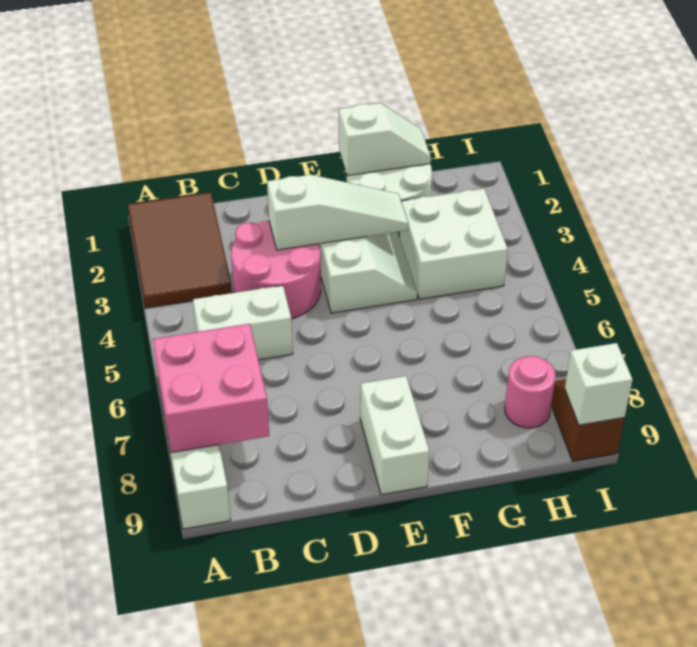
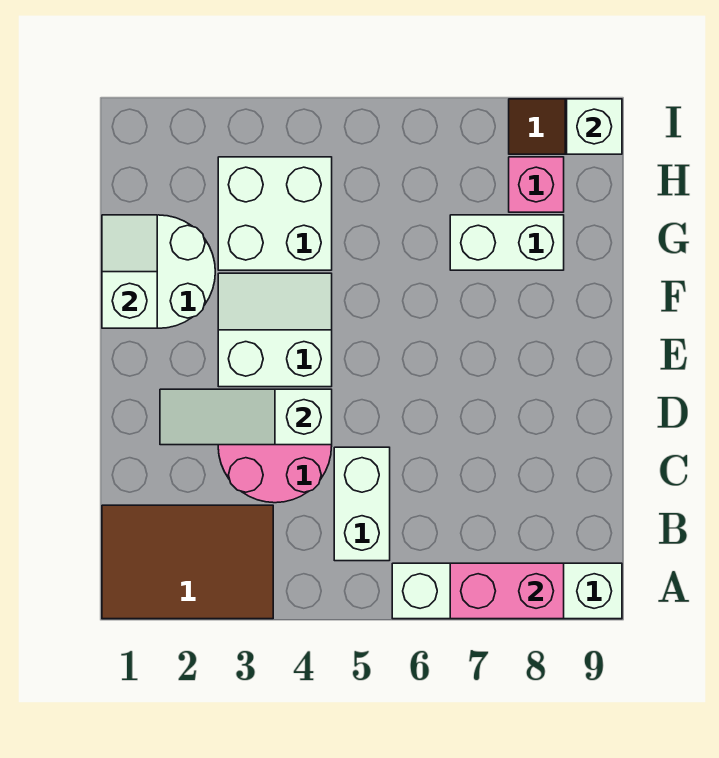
pink brick A7:B8 level 2 -> pink brick A7:A8 level 2
white slope D3:F3 level 2 top D -> white slope D2:D4 level 2 top 4
white brick E8:E9 level 1 -> white brick G7:G8 level 1
pink round brick H8 level 1 -> pink brick H8 level 1

